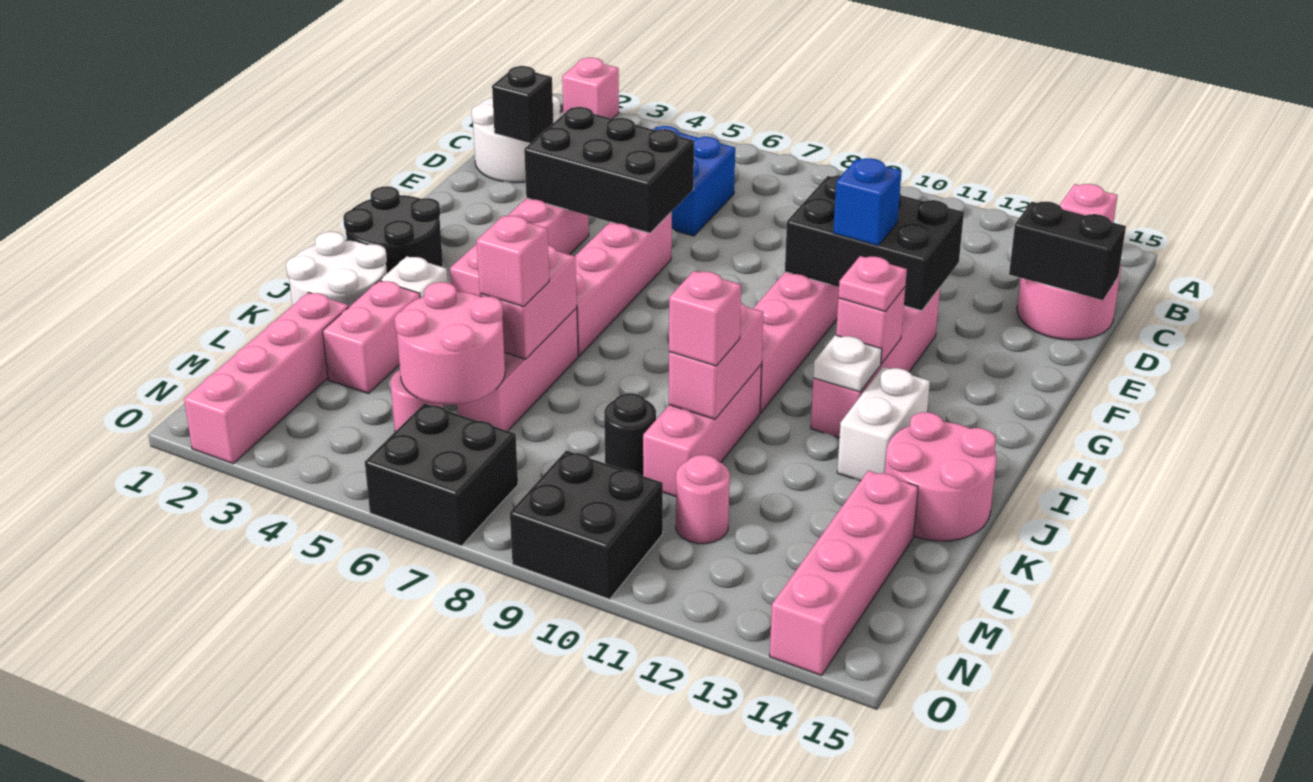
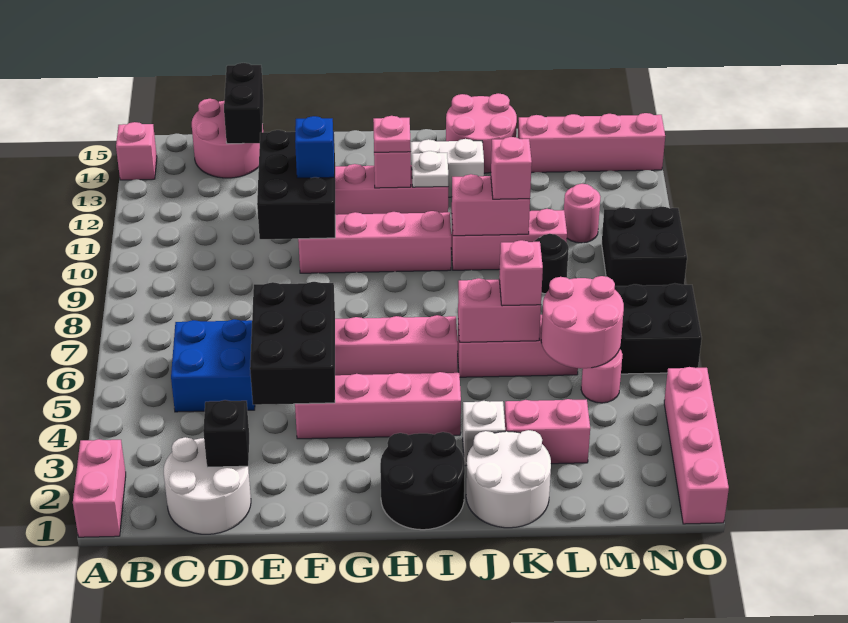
pink brick A2 level 1 -> pink brick A1:A2 level 1
pink brick L2:O2 level 1 -> pink brick O1:O4 level 1

